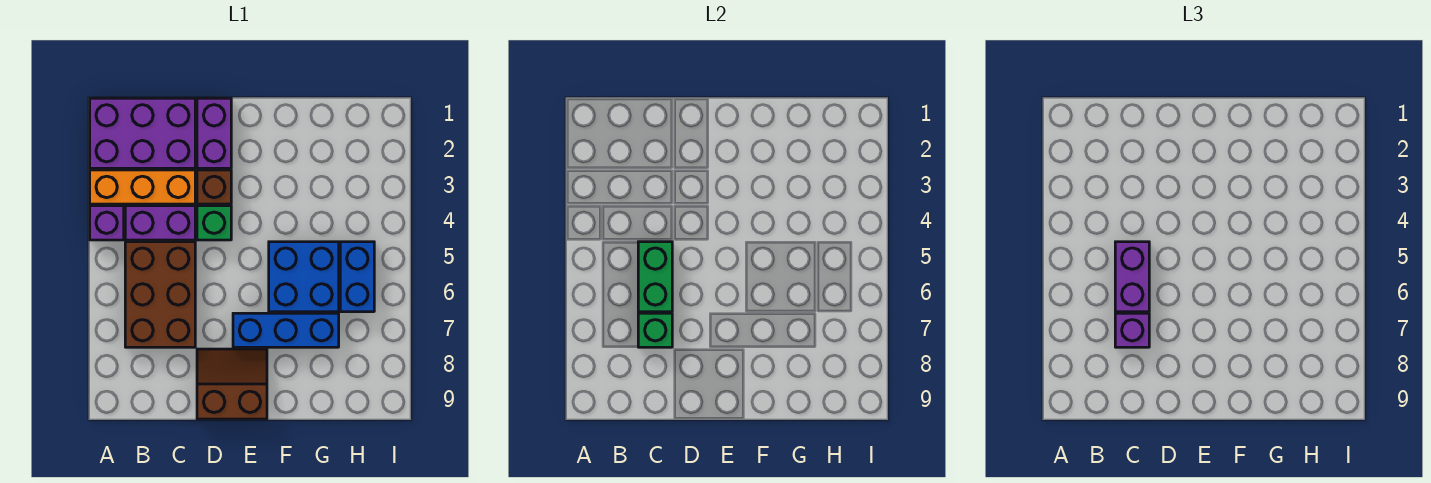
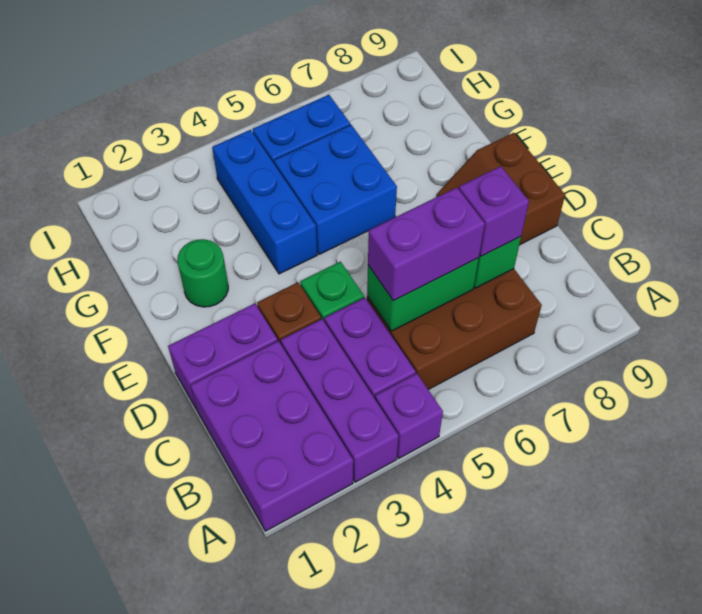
orange brick A3:C3 level 1 -> purple brick A3:C3 level 1
blue brick E7:G7 level 1 -> blue brick F4:H4 level 1
none -> green round brick F2 level 1

